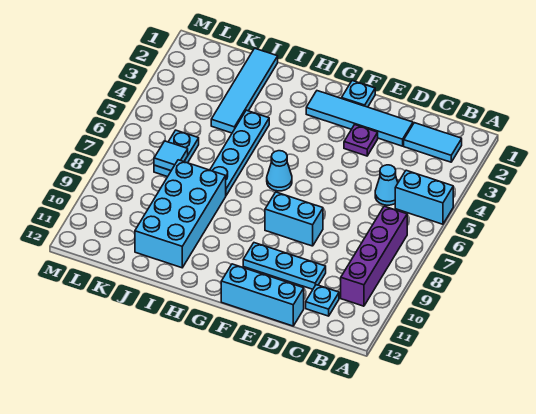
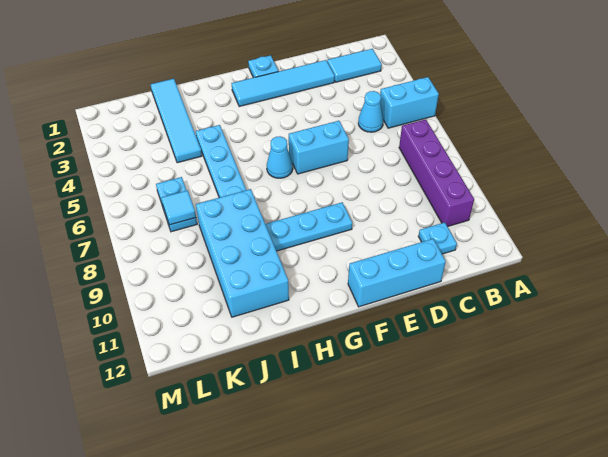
cyan plate D10:F10 level 1 -> cyan plate F9:H9 level 1
purple plate E3 level 1 -> none
cyan brick E8:F8 level 1 -> cyan brick E6:F6 level 1

